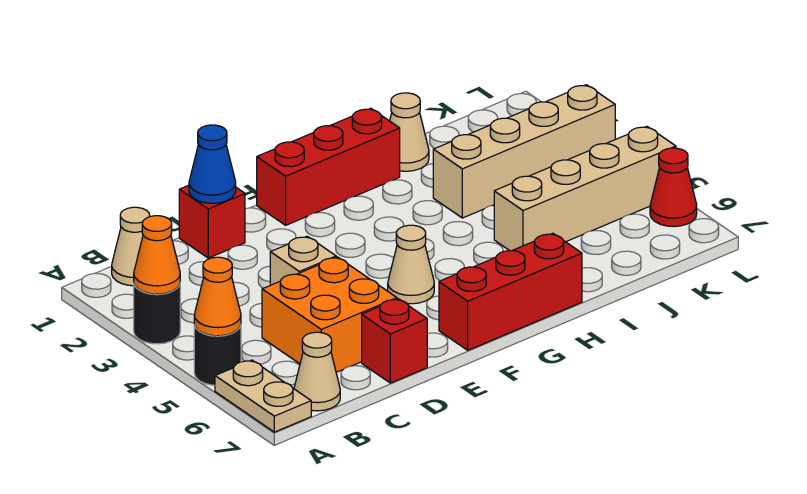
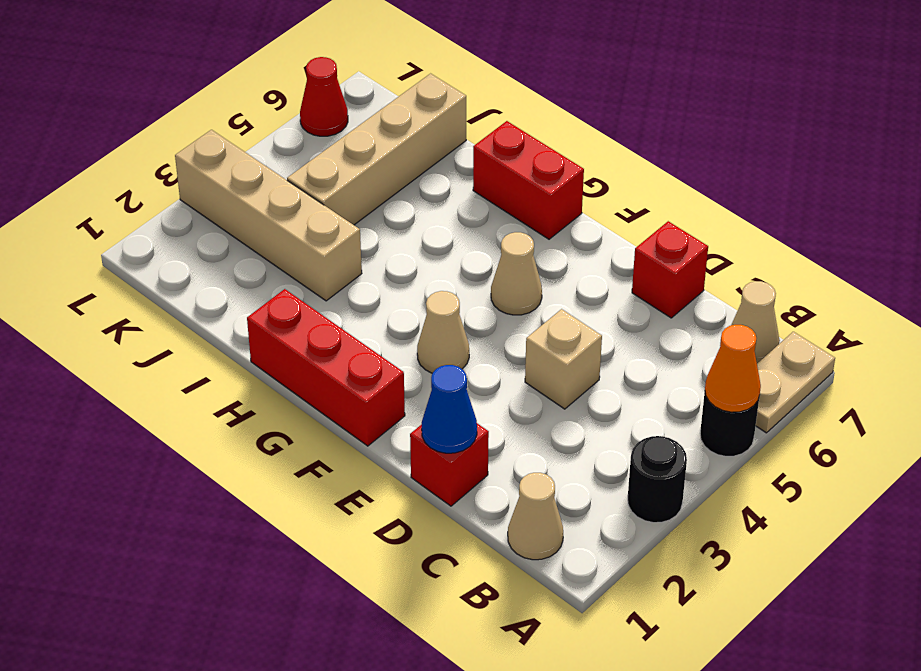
orange cone A3 level 2 -> none
orange brick C5:D6 level 1 -> none
red brick F7:H7 level 1 -> red brick G7:H7 level 1
tan cone I1 level 1 -> tan cone F3 level 1
tan brick I5:L5 level 1 -> tan brick J4:J7 level 1

